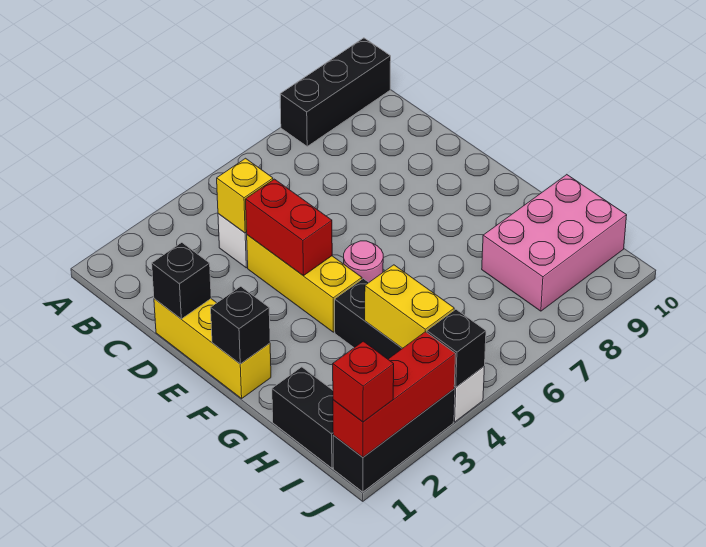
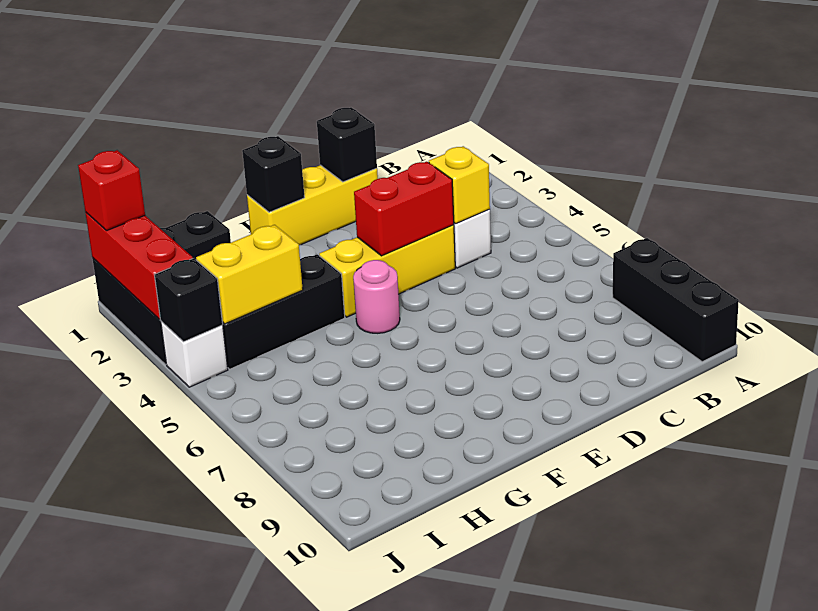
pink brick H8:I10 level 1 -> none

